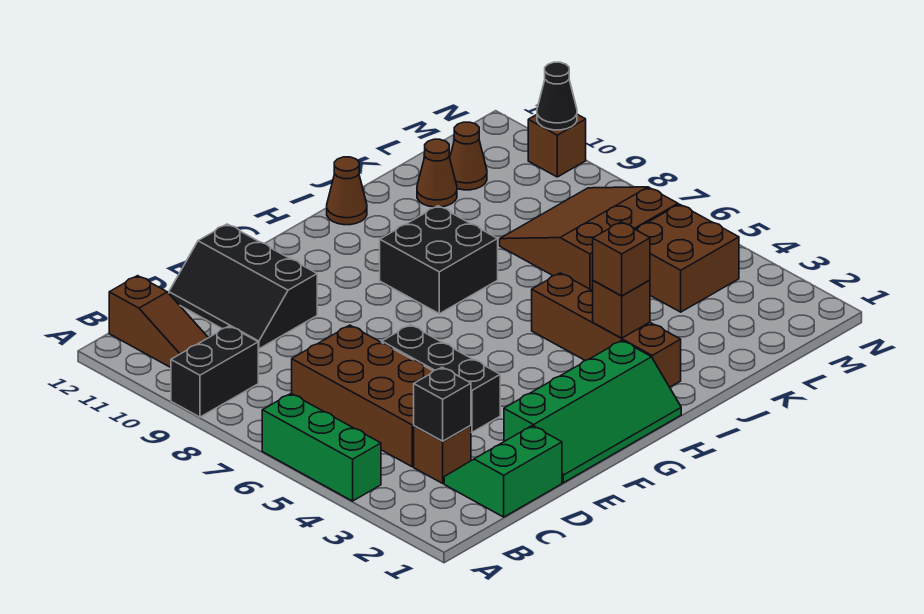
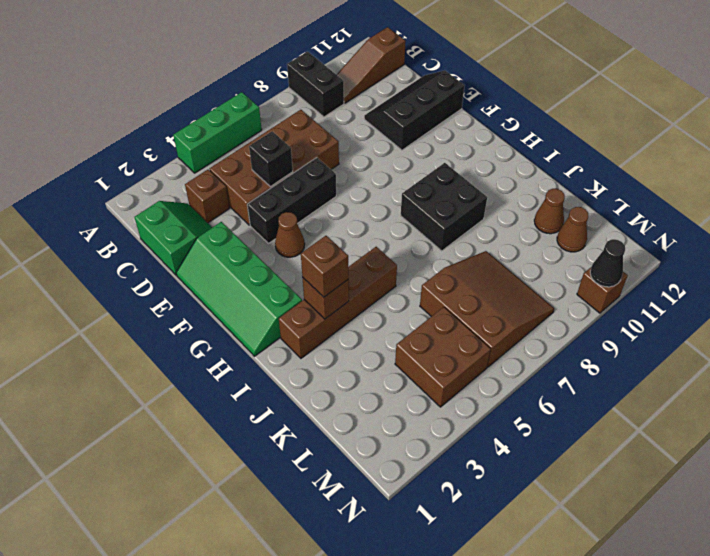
black brick C3 level 2 -> black brick D5 level 2
brown cone I12 level 1 -> brown cone F4 level 1

